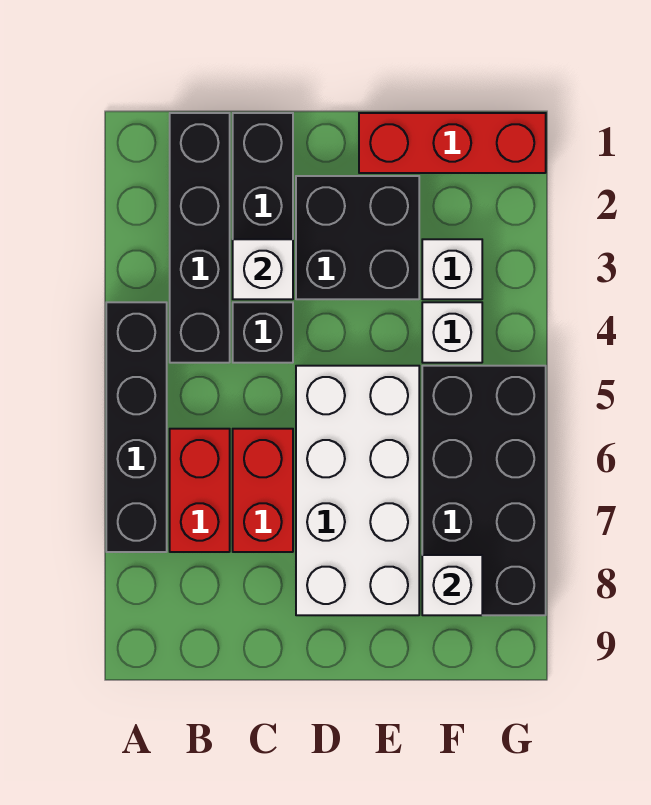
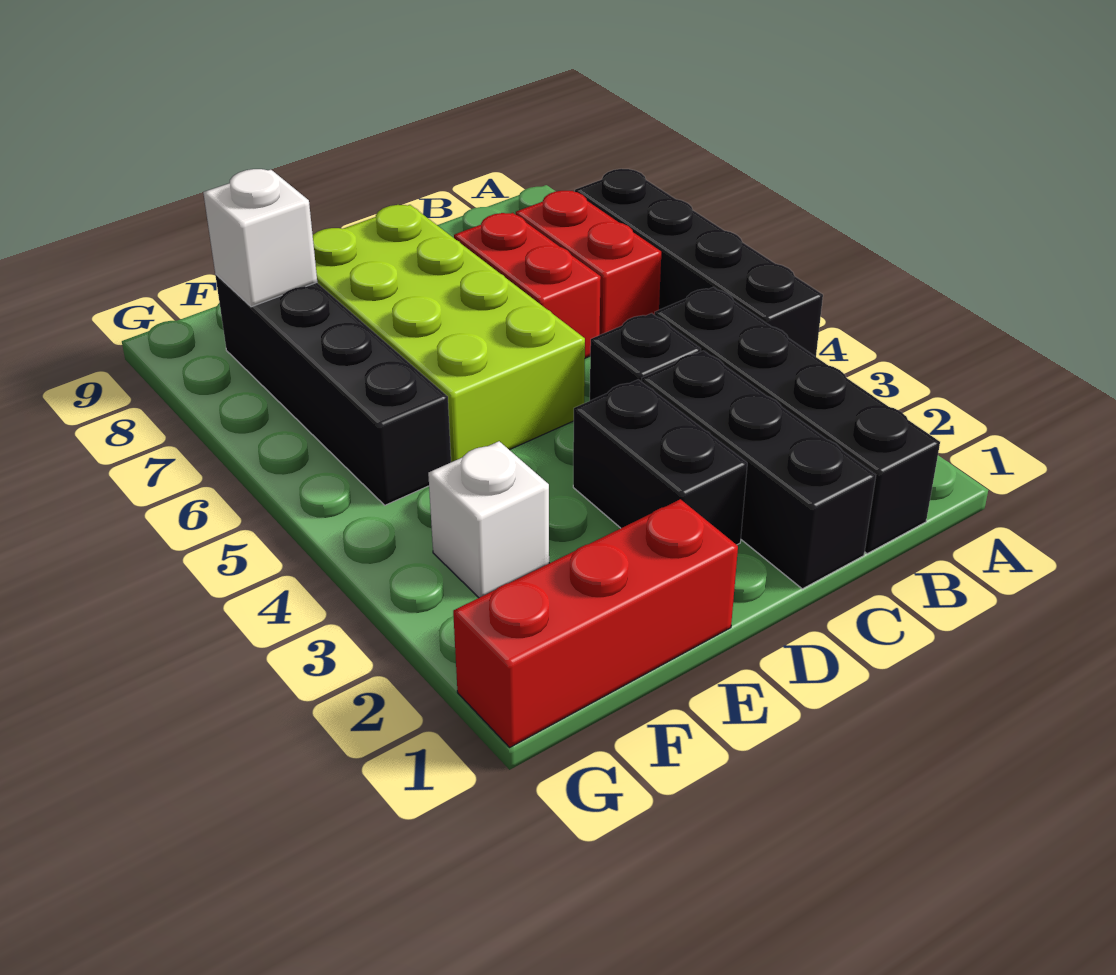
white brick C3 level 2 -> none
black brick D2:E3 level 1 -> black brick D2:D3 level 1
white brick D5:E8 level 1 -> lime brick D5:E8 level 1
white brick F4 level 1 -> none
black brick F5:G8 level 1 -> black brick F5:F8 level 1

